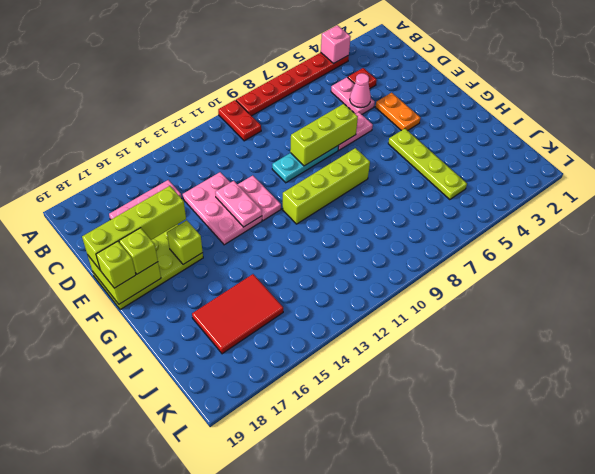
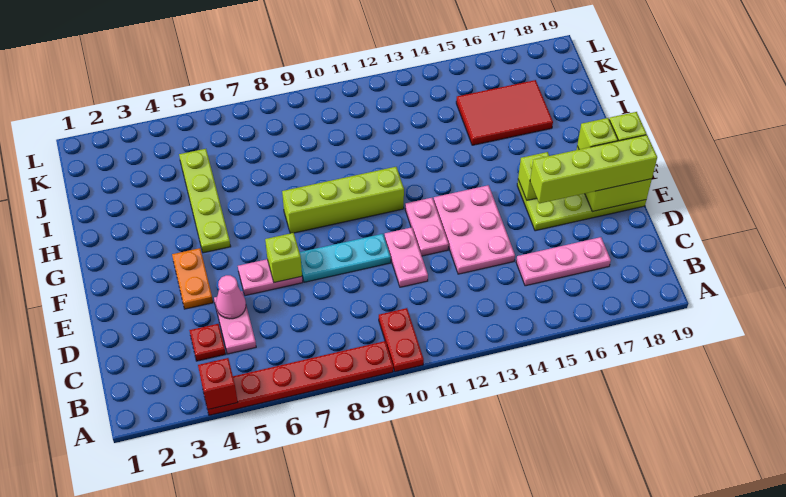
pink brick A4 level 2 -> red brick A4 level 2
lime brick E7:E9 level 2 -> lime brick E7 level 2
pink plate E13:F13 level 2 -> pink plate D11:E11 level 1

